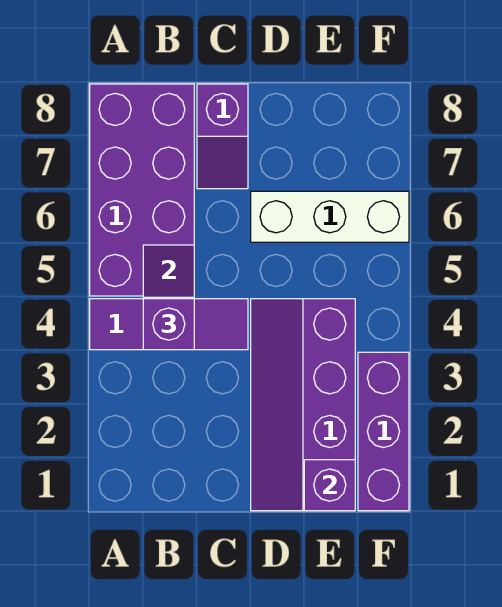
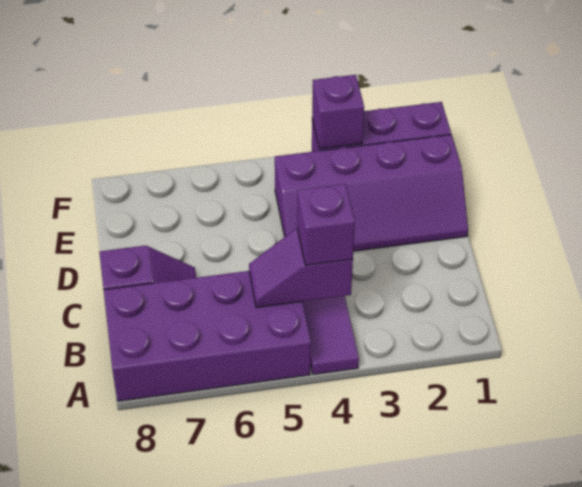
white brick D6:F6 level 1 -> none
purple brick E1 level 2 -> purple brick F3 level 2

